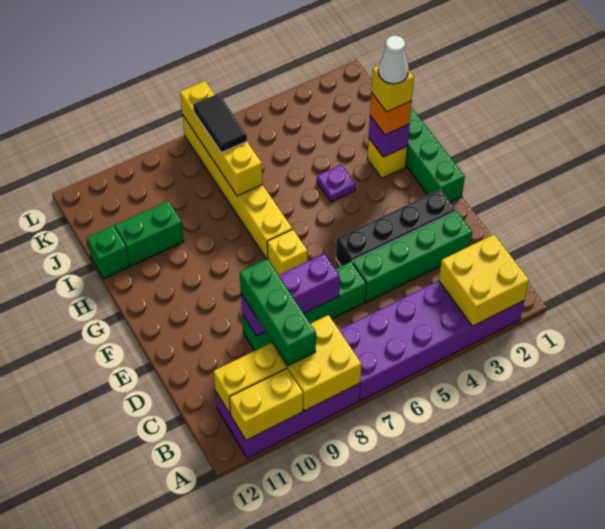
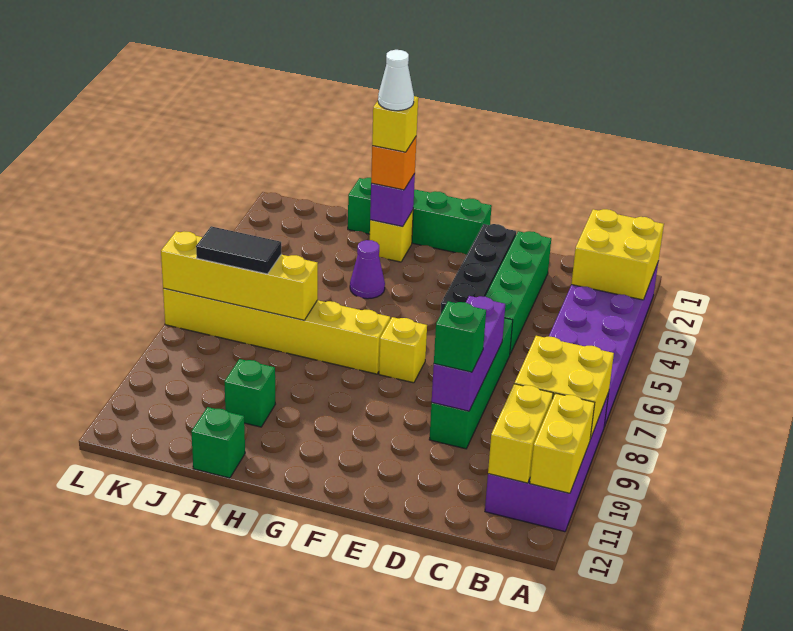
green brick B9:D9 level 3 -> green brick D9 level 3
purple plate H4 level 1 -> purple cone H4 level 1
green brick I10:I11 level 1 -> green brick I10 level 1

